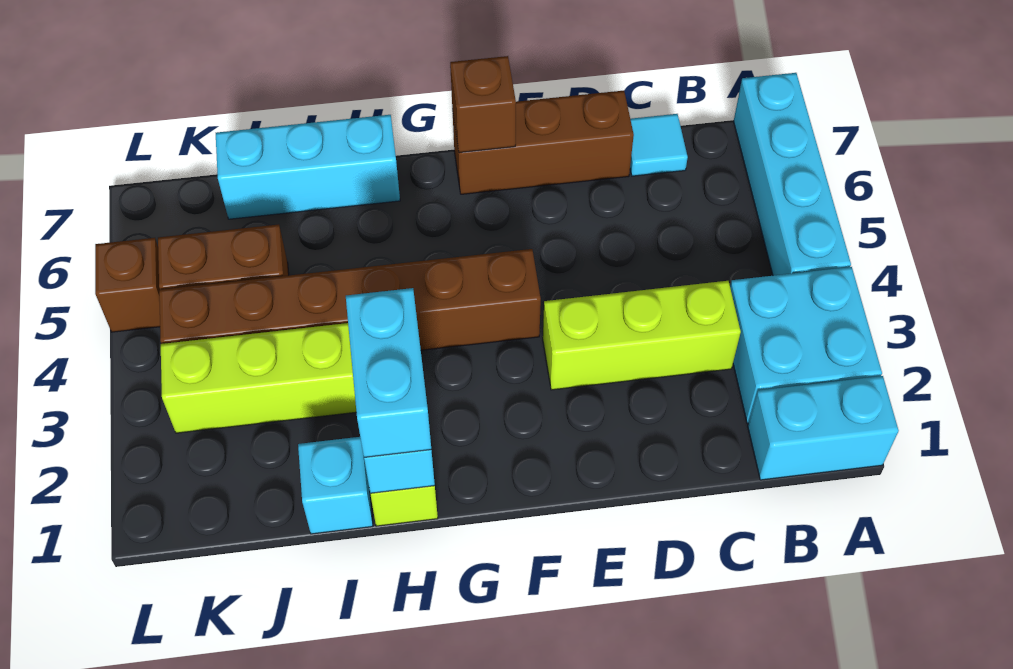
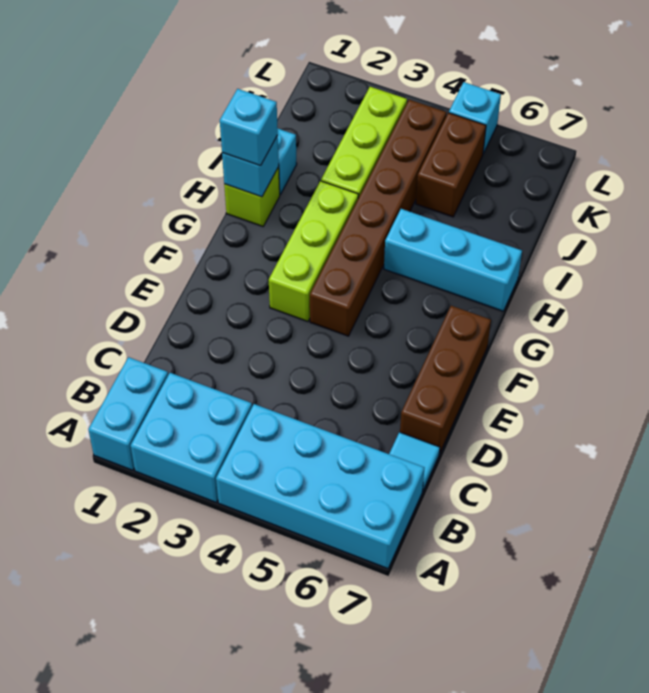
cyan brick A4:A7 level 1 -> cyan brick A4:B7 level 1
lime brick C3:E3 level 1 -> lime brick F3:H3 level 1
brown brick F7 level 2 -> none
cyan brick H1:H2 level 3 -> cyan brick H1 level 3
cyan brick H7:J7 level 1 -> cyan brick H5:H7 level 1
brown brick L5 level 1 -> cyan brick L5 level 1

